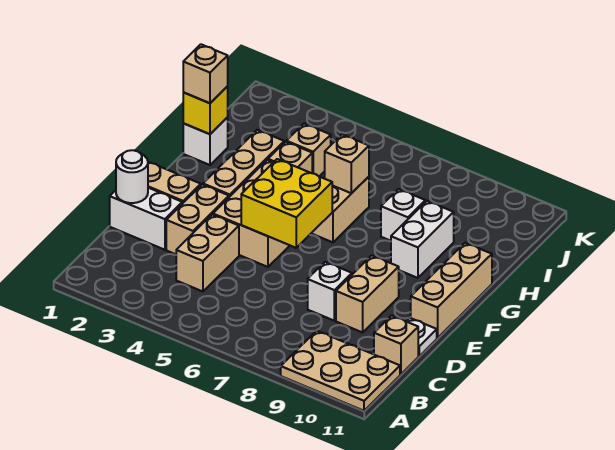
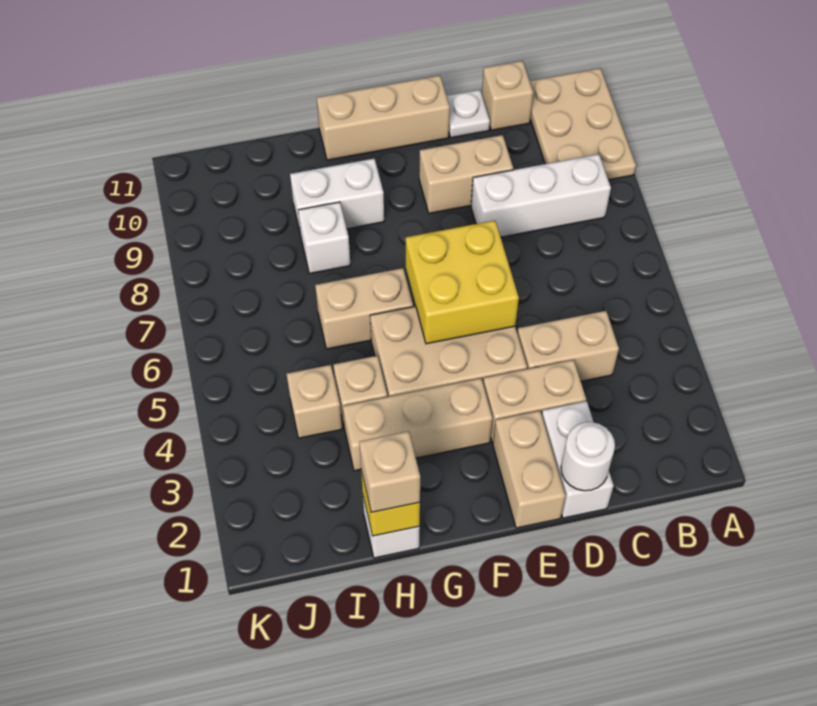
white brick D8 level 1 -> white brick B8:D8 level 1
tan brick H6 level 2 -> none

